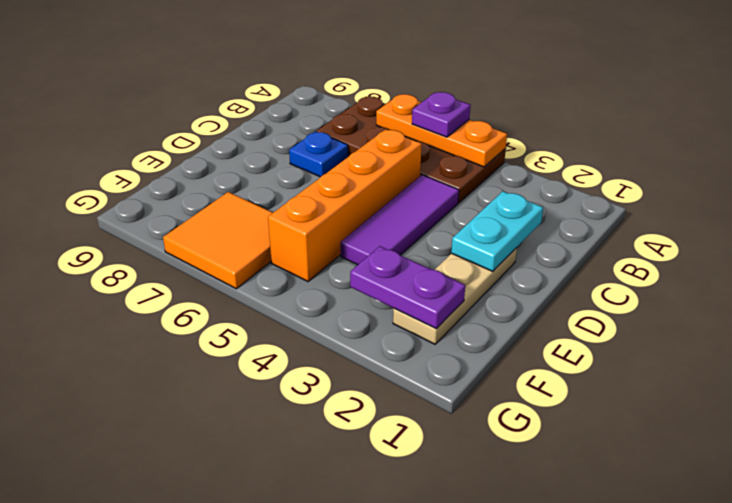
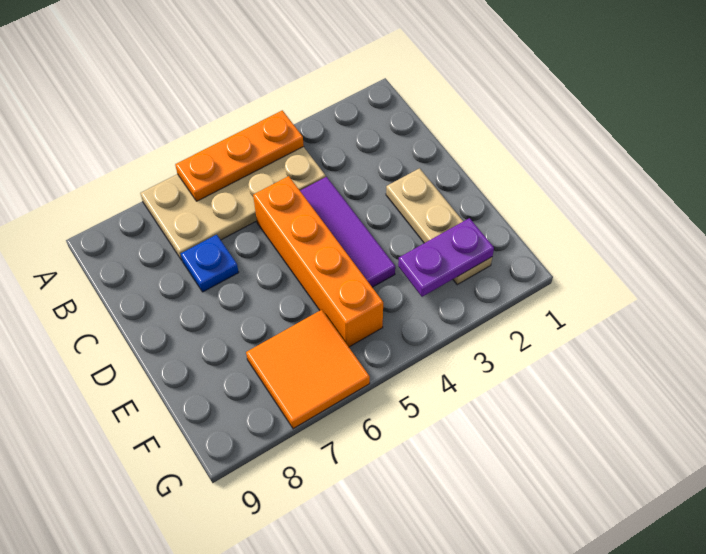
brown plate A4:B7 level 1 -> tan plate A4:B7 level 1
purple plate A5 level 3 -> none
cyan plate C2:D2 level 2 -> none

